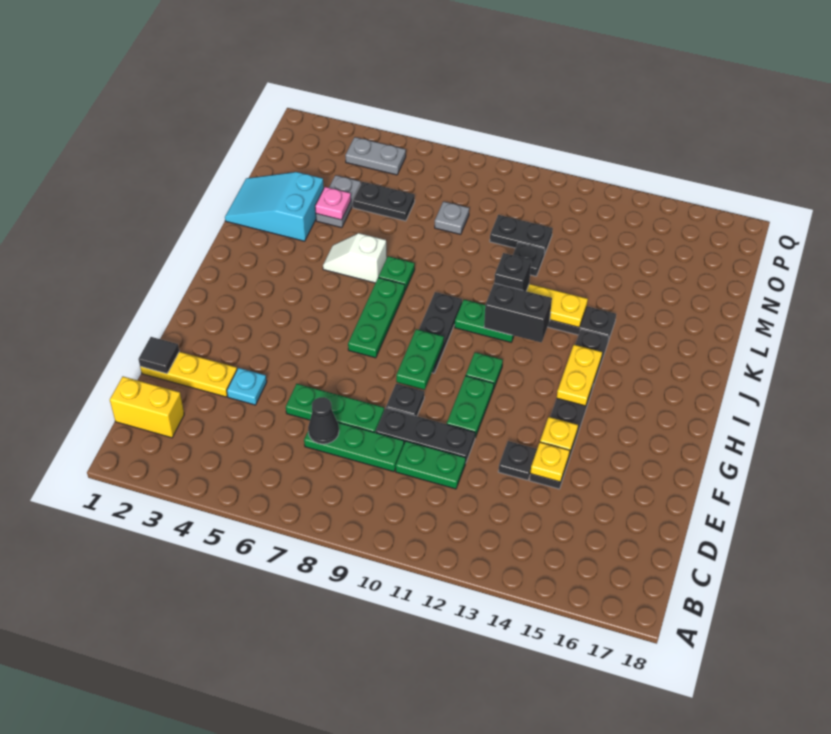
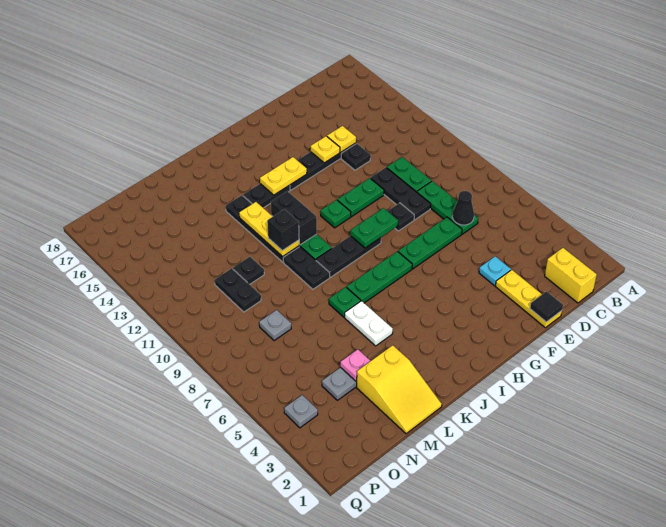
green plate E6:E8 level 1 -> green plate E7:G7 level 1
white slope K5:K6 level 1 top 6 -> white plate K5:K6 level 1
cyan slope L1:M3 level 1 top 3 -> yellow slope L1:M3 level 1 top 3
black plate N5:N6 level 1 -> black plate K9:K10 level 1
grey plate P4:P5 level 1 -> grey plate P4 level 1

